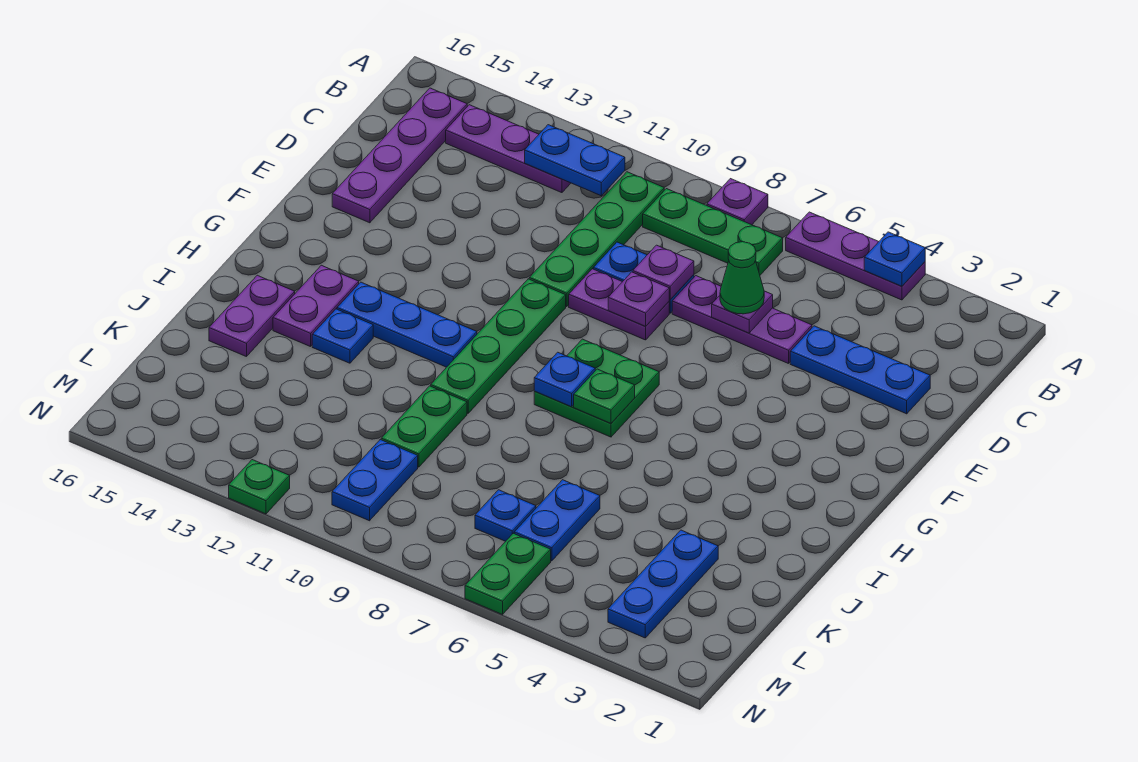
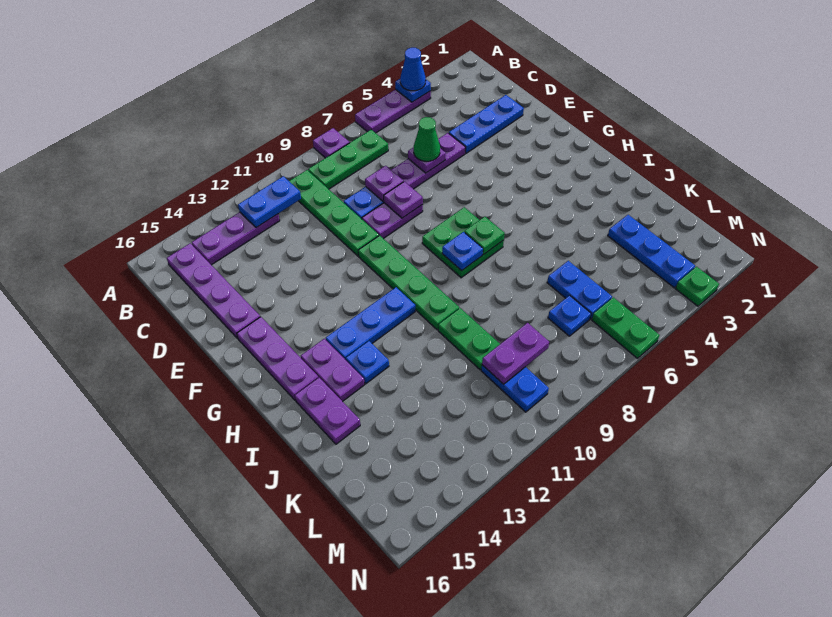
none -> blue cone A4 level 3
none -> purple plate F15:H15 level 1
none -> purple plate L9:L10 level 2
green plate N12 level 1 -> green plate N3 level 1

